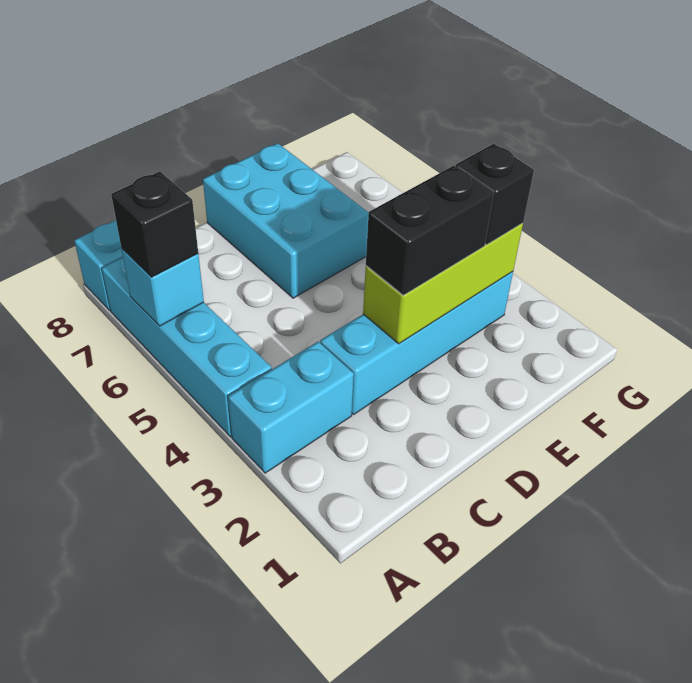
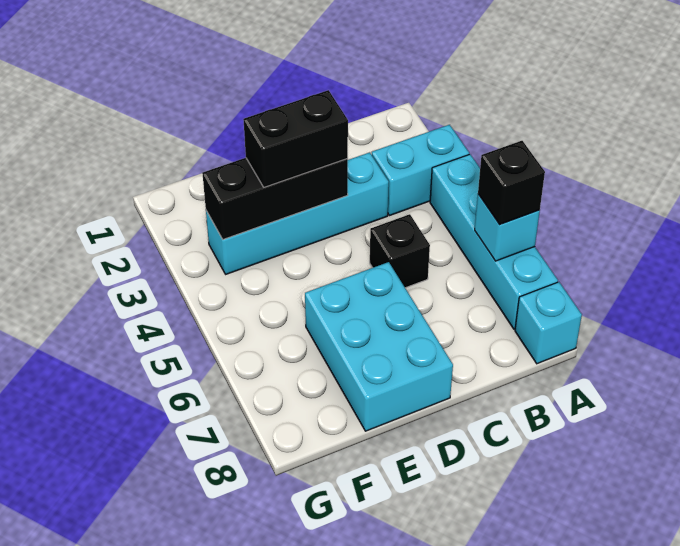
lime brick D3:F3 level 2 -> black brick D3:F3 level 2
black brick F3 level 3 -> black brick C5 level 1

